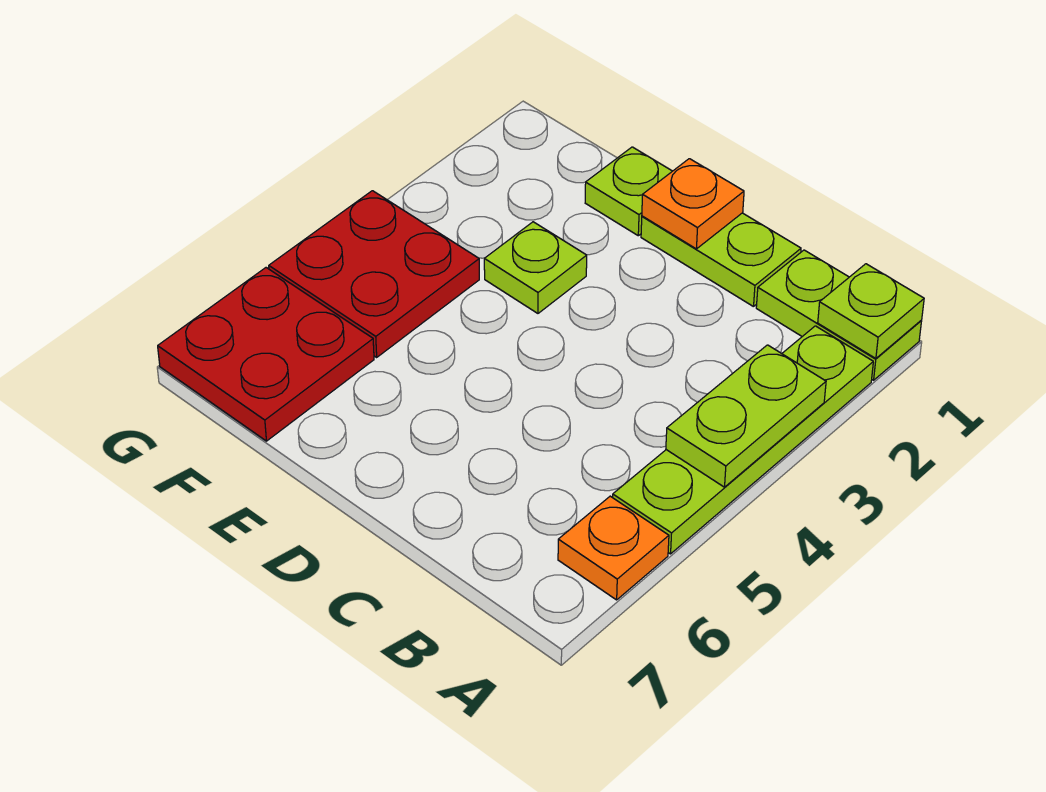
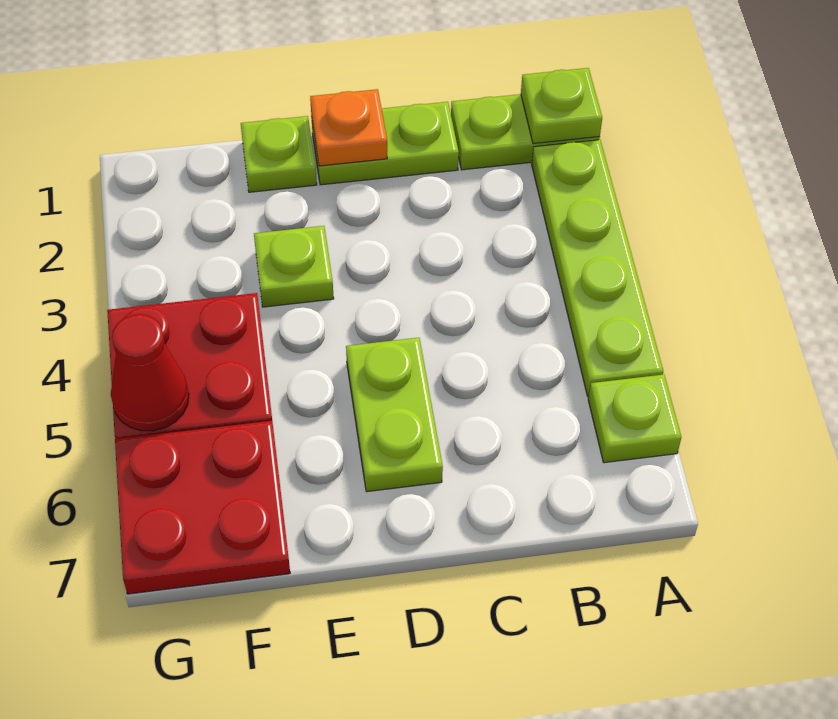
lime plate A3:A4 level 2 -> lime plate D5:D6 level 1
orange plate A6 level 1 -> lime plate A6 level 1
none -> red cone G5 level 2

